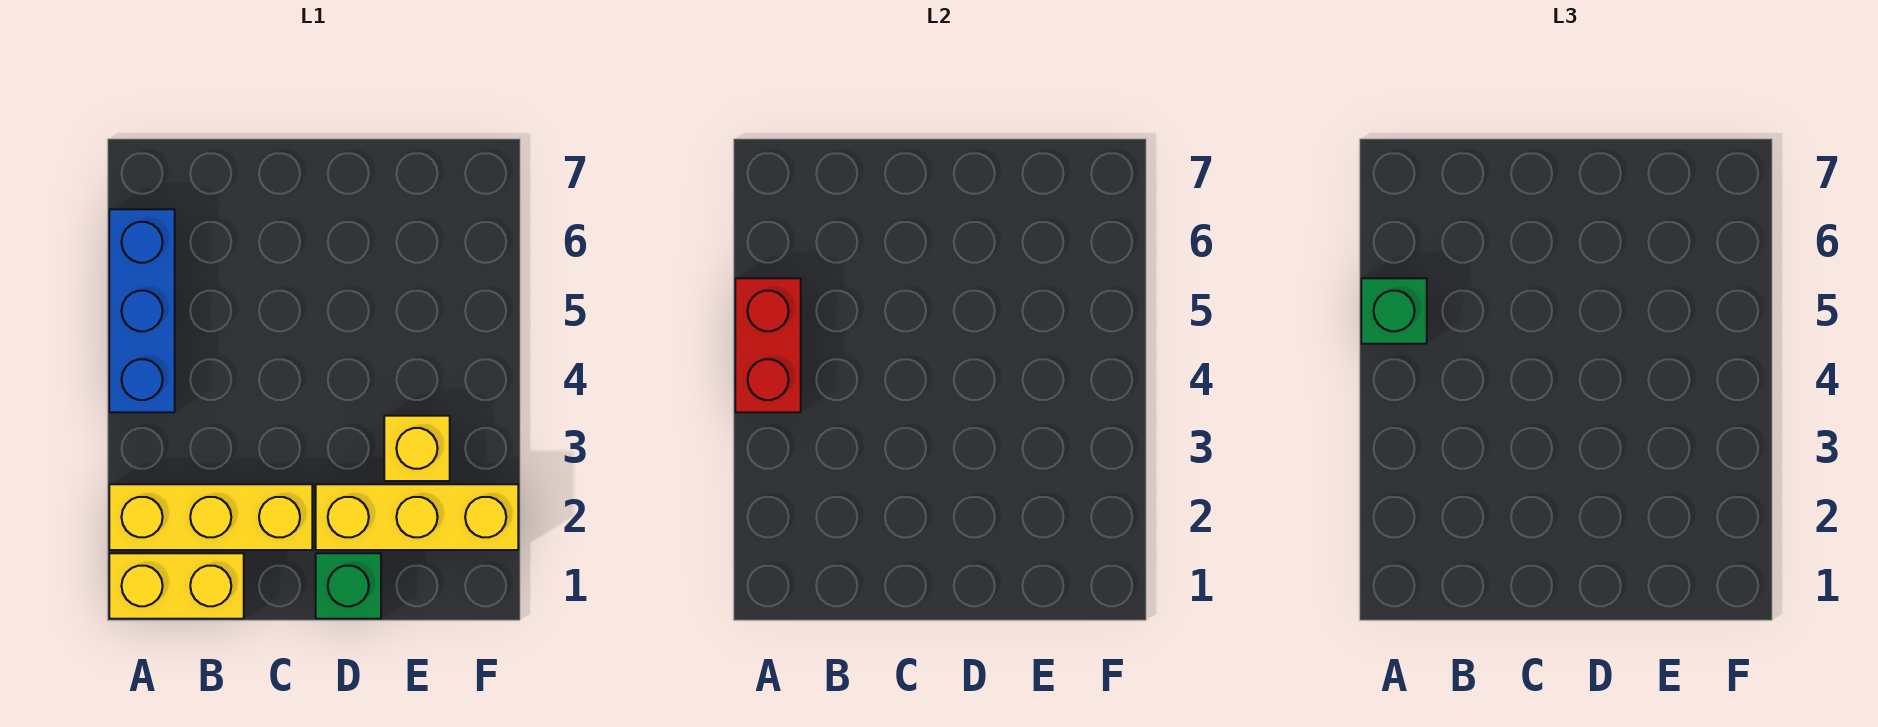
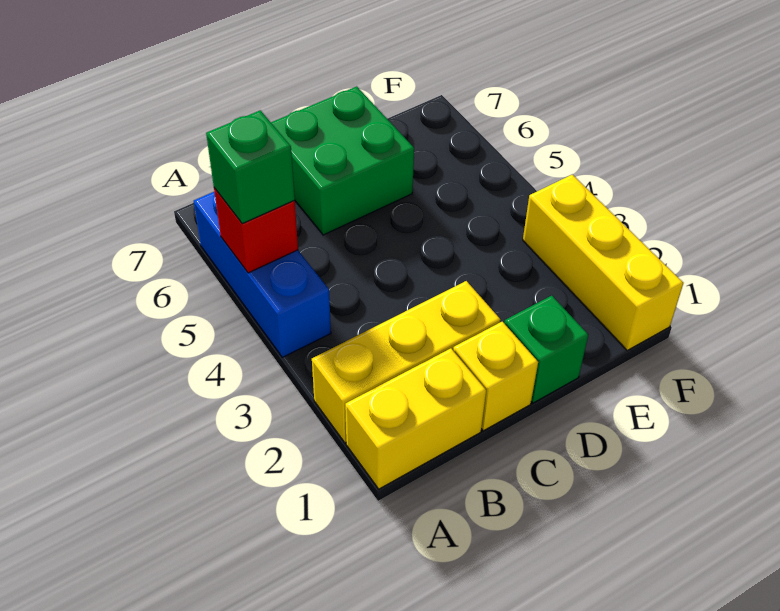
red brick A4:A5 level 2 -> red brick A5 level 2
none -> green brick C6:D7 level 1
yellow brick D2:F2 level 1 -> yellow brick F1:F3 level 1
yellow brick E3 level 1 -> yellow brick C1 level 1

